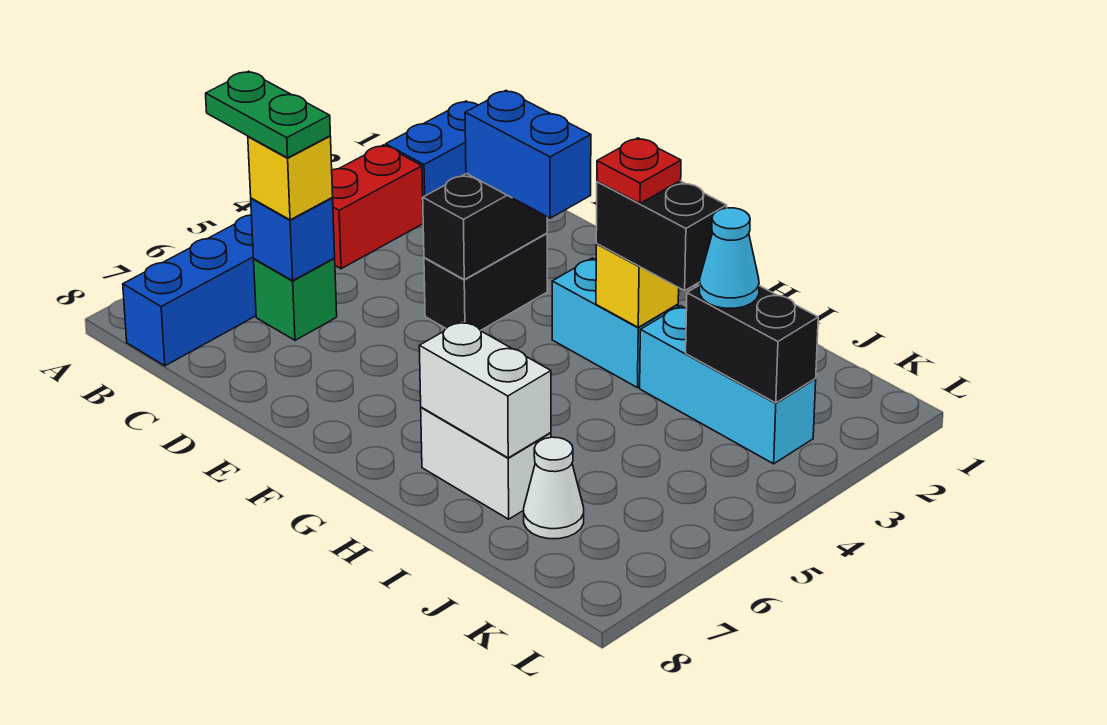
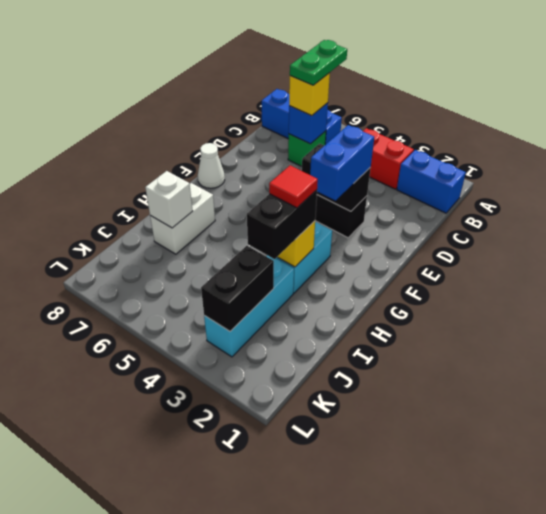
red plate H3 level 4 -> red tile H3 level 4
white brick H7:I7 level 2 -> white brick I7 level 2
cyan cone J3 level 3 -> none
white cone J7 level 1 -> white cone F8 level 1

